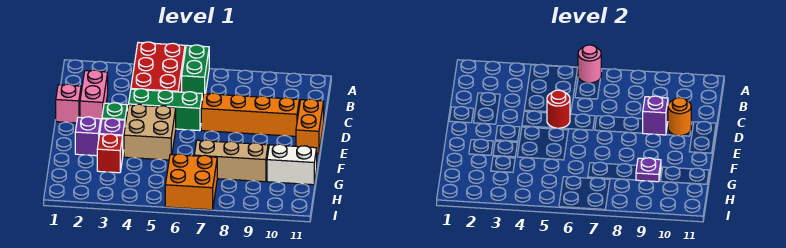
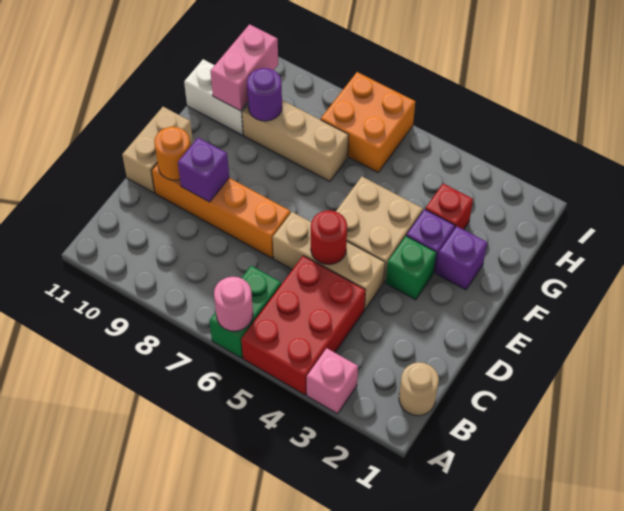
none -> tan round brick B1 level 1
pink brick C2:D2 level 1 -> pink brick G10:H10 level 2
pink brick D1 level 1 -> pink brick A3 level 1
green brick D4:D6 level 1 -> tan brick D4:D6 level 1
orange brick D11:E11 level 1 -> tan brick D11:E11 level 1
purple plate G9 level 2 -> purple round brick G9 level 2

